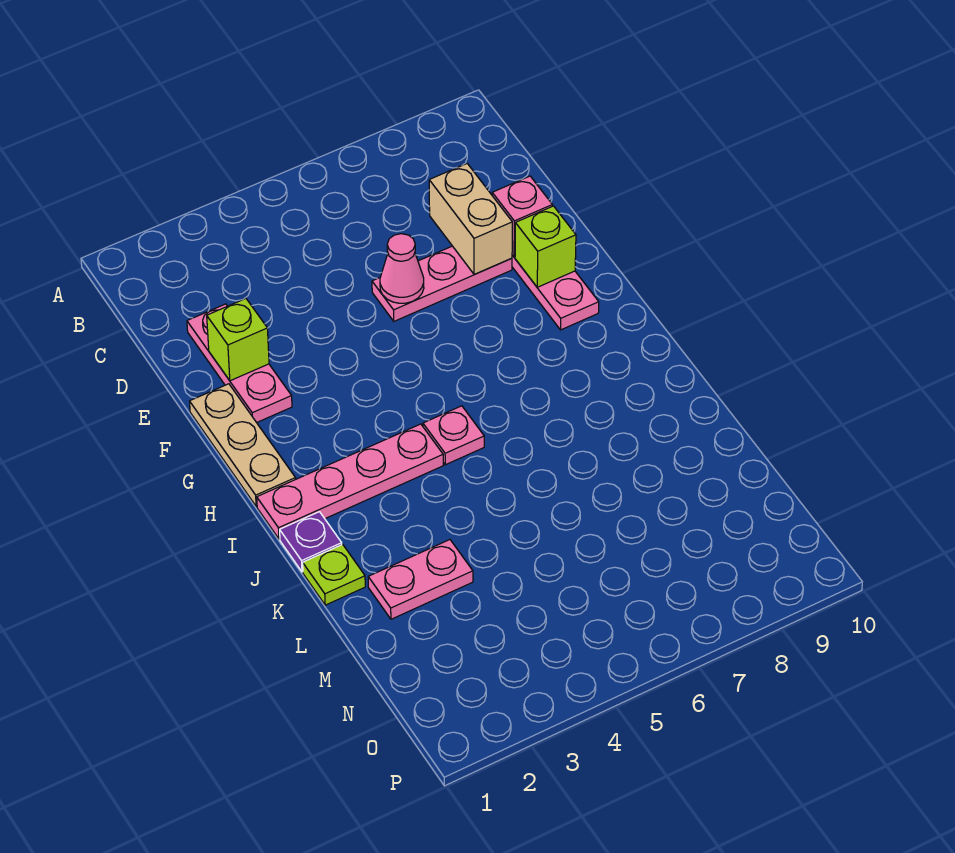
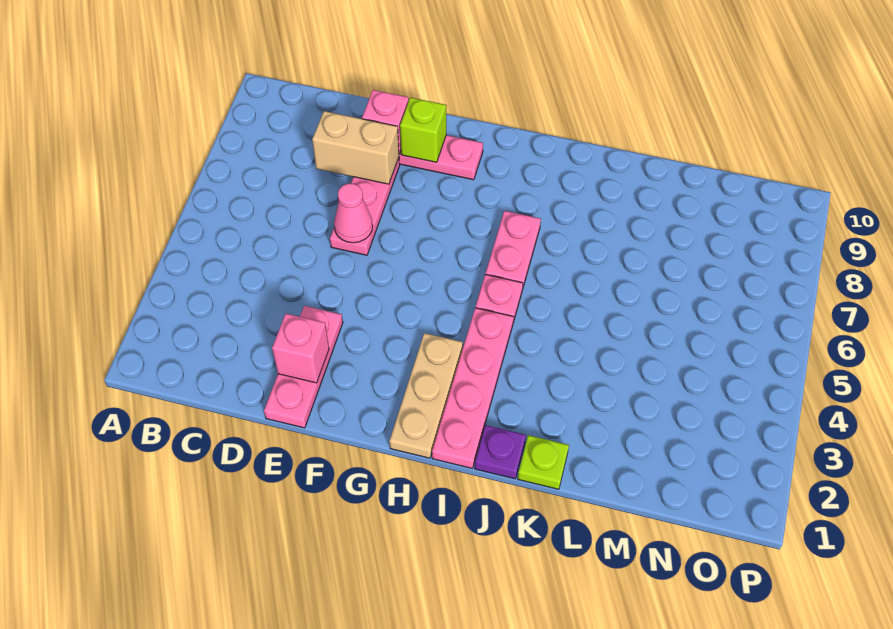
pink plate D2:F2 level 1 -> pink plate E1:E3 level 1
lime brick E2 level 2 -> pink brick E2 level 2
tan plate F1:H1 level 1 -> tan plate H1:H3 level 1
pink plate L2:L3 level 1 -> pink plate I6:I7 level 1

